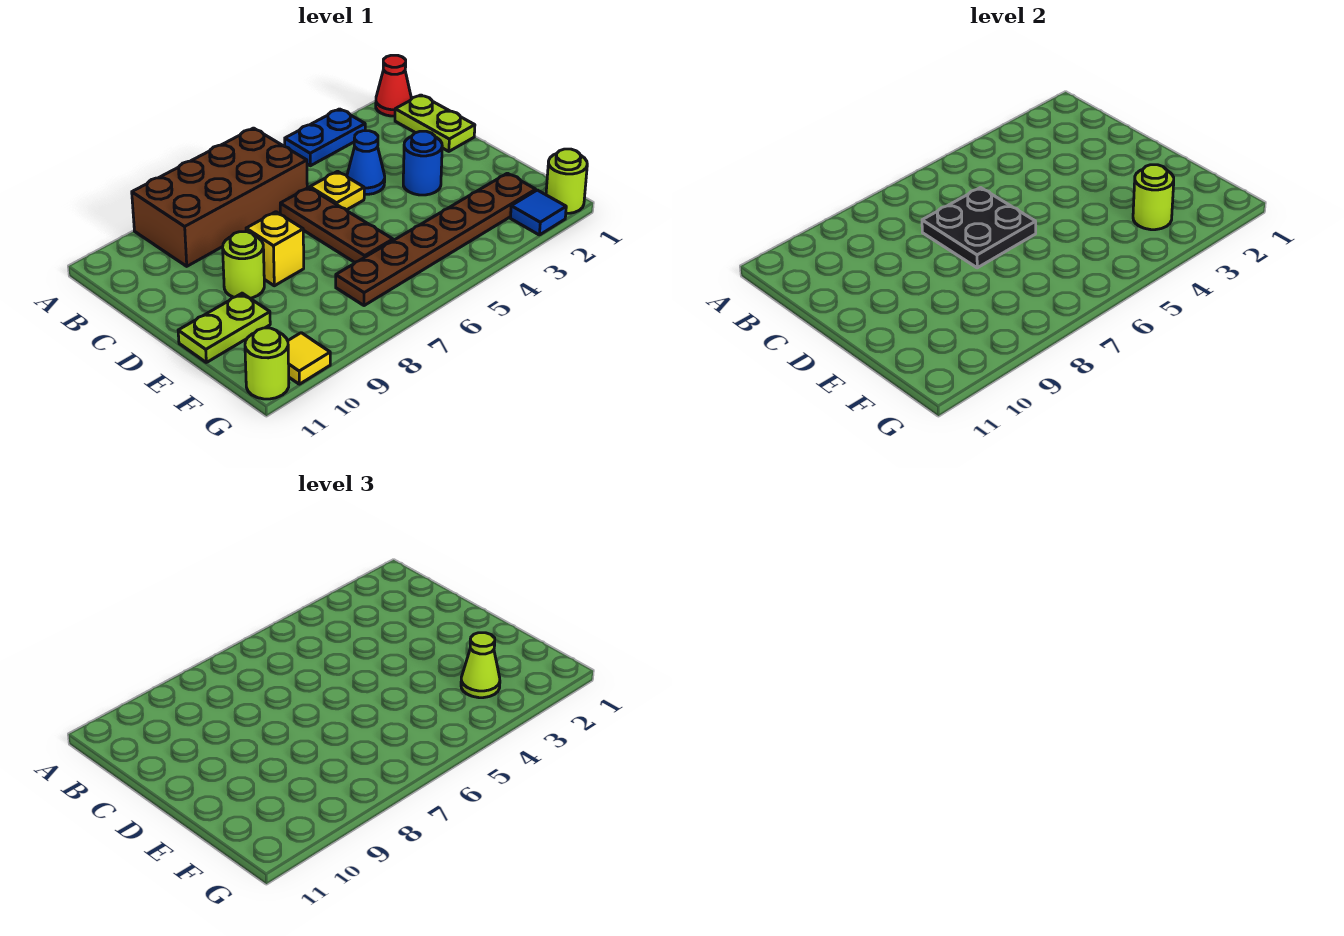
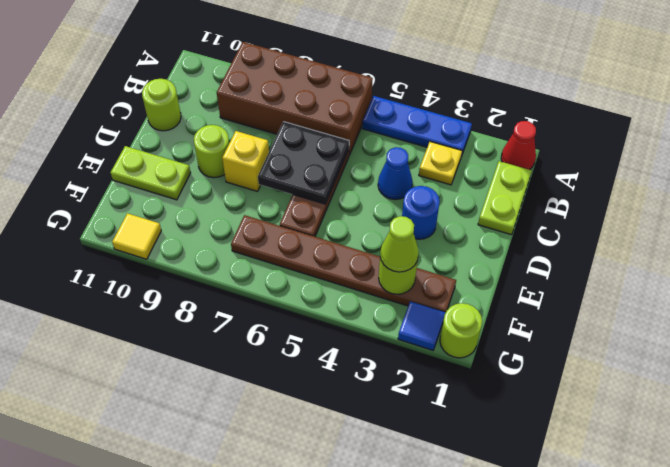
blue plate A3:A4 level 1 -> blue plate A3:A5 level 1
yellow plate C5 level 1 -> yellow plate B3 level 1
lime round brick G11 level 1 -> lime round brick C11 level 1

